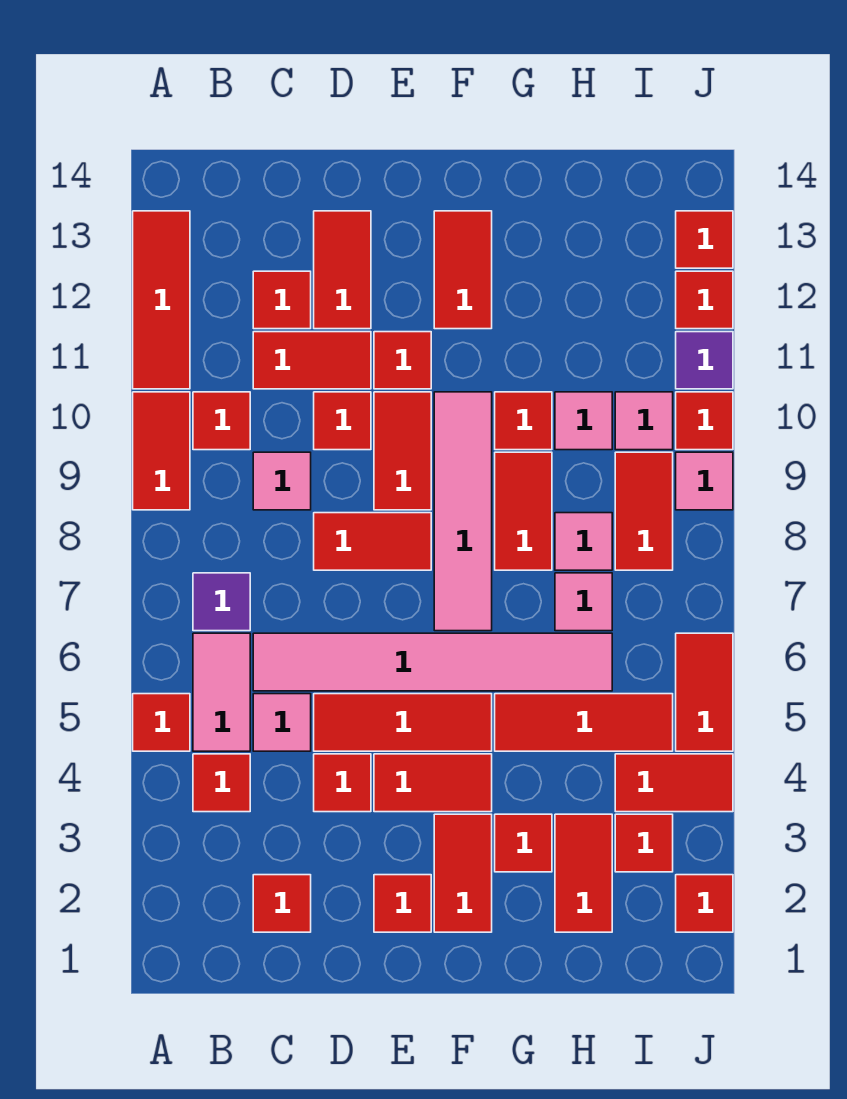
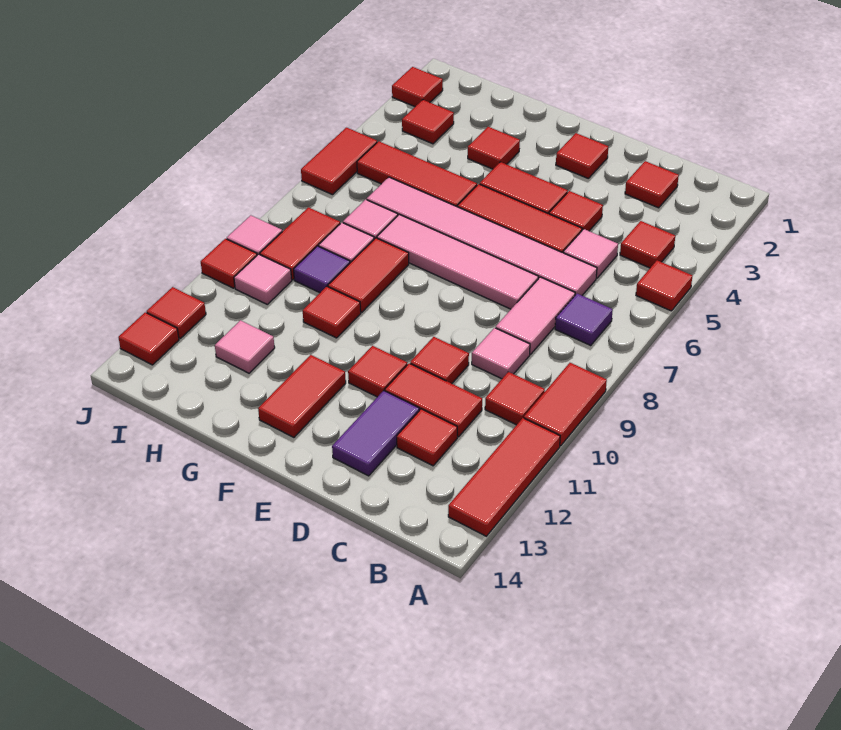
pink tile B5:B6 level 1 -> pink tile C7:C8 level 1
red tile D8:E8 level 1 -> none
red tile D12:D13 level 1 -> purple tile D12:D13 level 1
red tile E9:E10 level 1 -> none
red tile F2:F3 level 1 -> none
pink tile F7:F10 level 1 -> pink tile D7:G7 level 1
red tile H2:H3 level 1 -> none
pink tile H10 level 1 -> pink tile H12 level 1
red tile I4:J4 level 1 -> none
purple tile J11 level 1 -> purple tile H9 level 1

